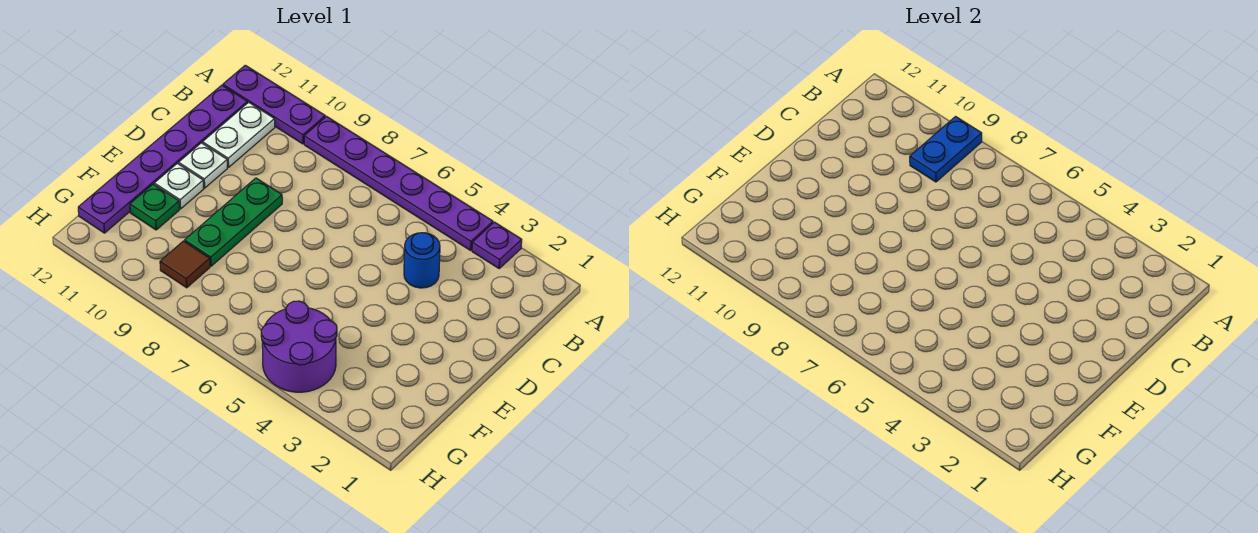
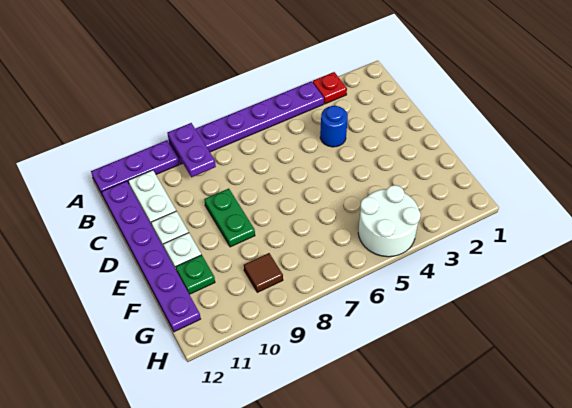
purple plate A3 level 1 -> red plate A3 level 1
blue plate A9:B9 level 2 -> purple plate A9:B9 level 2
green plate D9:F9 level 1 -> green plate D9:E9 level 1
purple round brick G4:H5 level 1 -> white round brick G4:H5 level 1

